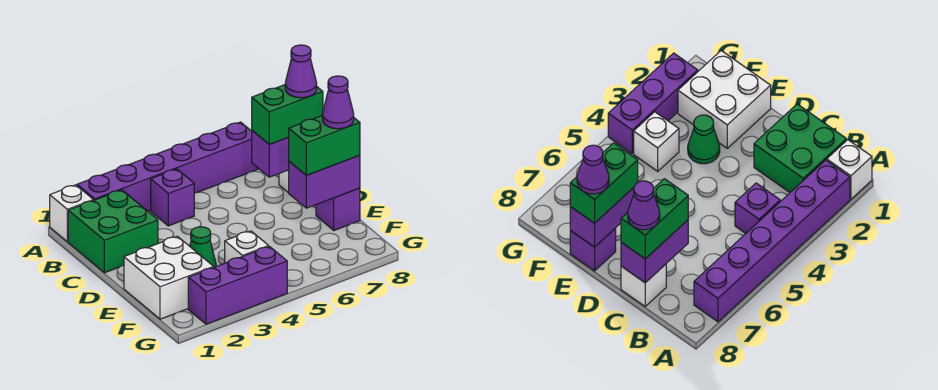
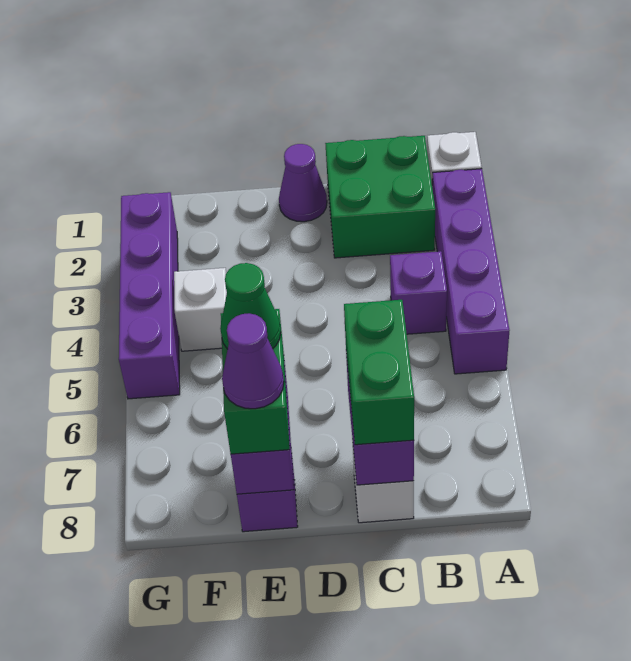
purple brick A2:A7 level 1 -> purple brick A2:A5 level 1
purple cone C8 level 4 -> purple cone D1 level 1
white brick E1:F2 level 1 -> none
green cone E3 level 1 -> green cone E7 level 4
purple brick G2:G4 level 1 -> purple brick G2:G5 level 1

